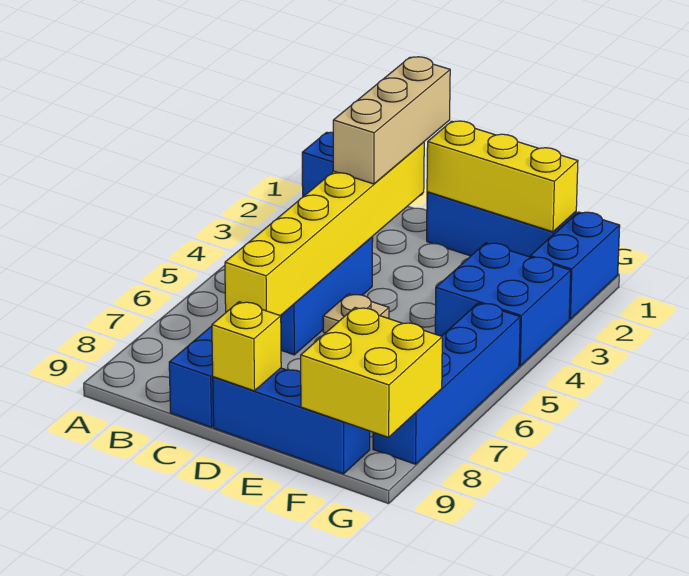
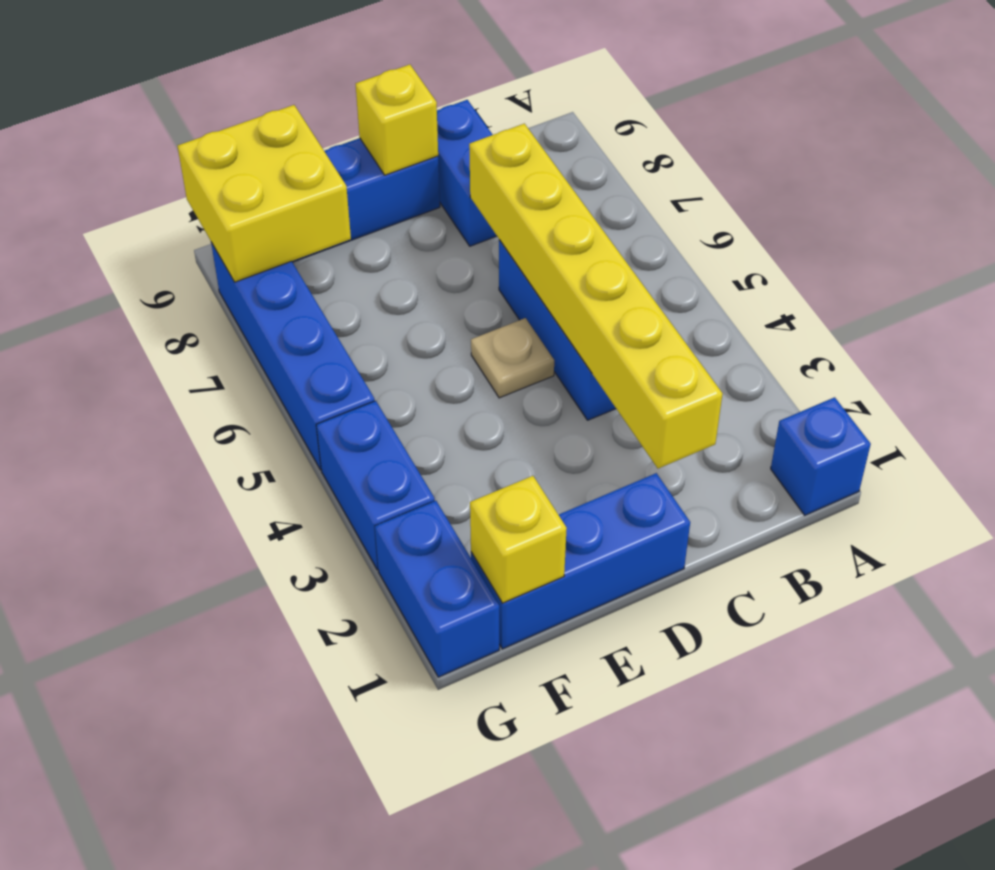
tan brick C1:C3 level 3 -> none
yellow brick D1:F1 level 2 -> yellow brick F1 level 2
blue brick F3:G4 level 1 -> blue brick G3:G4 level 1

